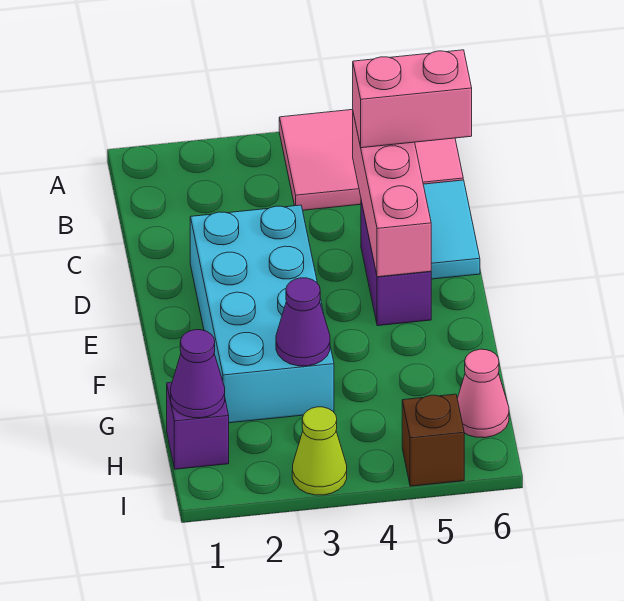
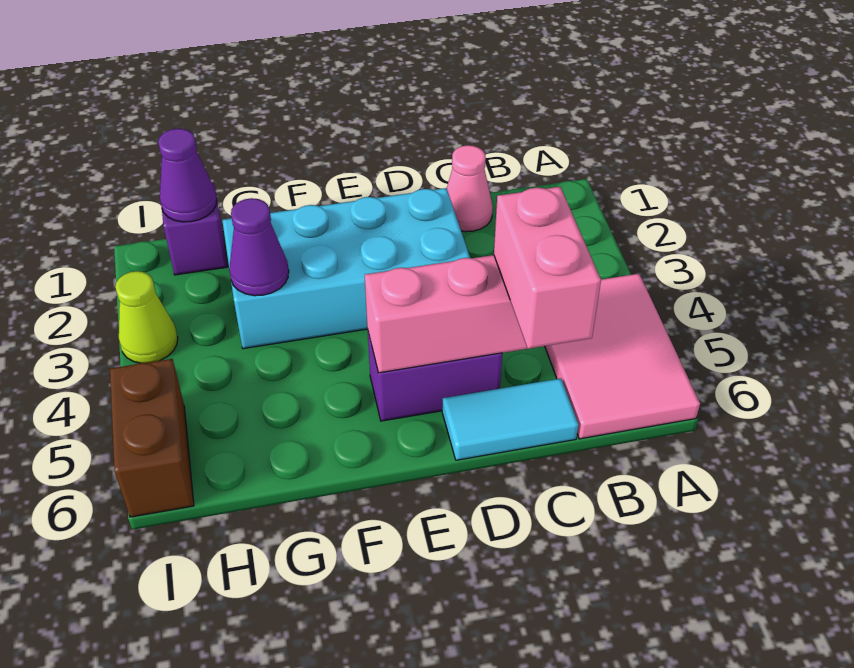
pink cone H6 level 1 -> pink cone C1 level 1
brown brick I5 level 1 -> brown brick I5:I6 level 1

